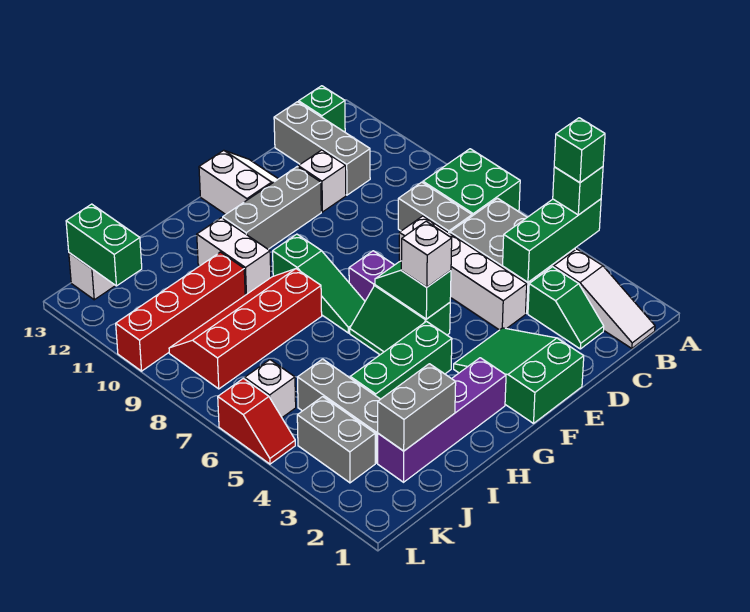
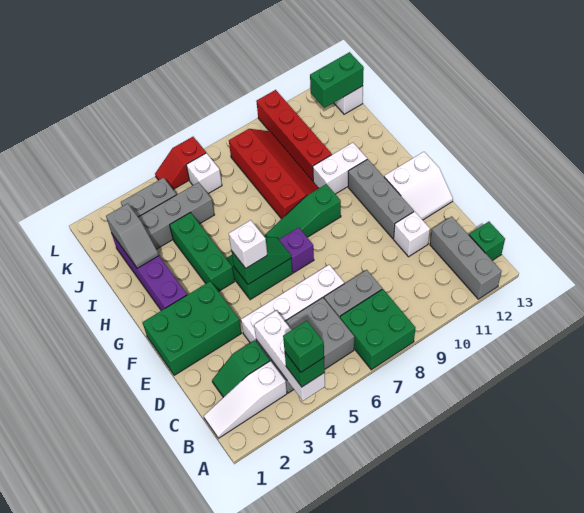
green brick A4:C4 level 2 -> white brick A4:C4 level 2
grey brick C11:C13 level 1 -> grey brick A12:C12 level 1
green slope E1:F3 level 1 top 1 -> green brick E1:F3 level 1
grey brick I2:J2 level 2 -> grey slope I2:J2 level 2 top J

